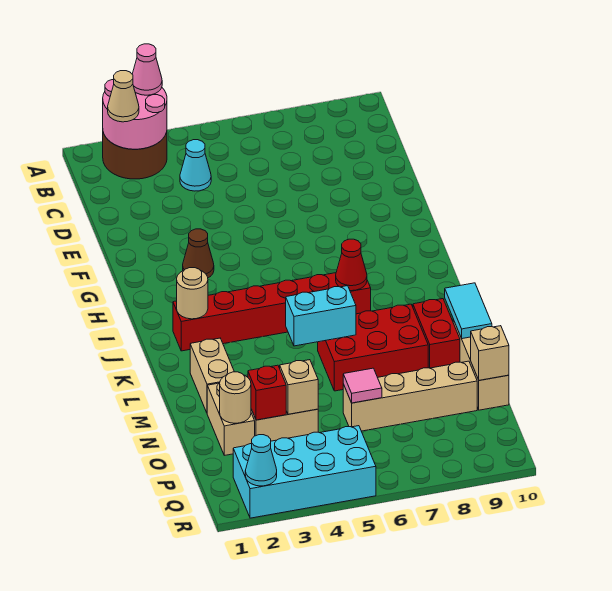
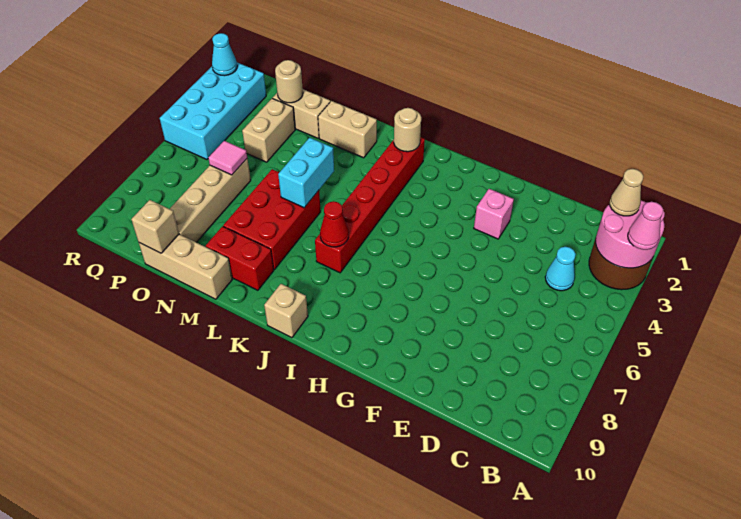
none -> pink brick F3 level 1
brown cone G3 level 1 -> none
cyan tile L10:M10 level 2 -> none
red brick O3 level 2 -> none
tan brick O4 level 2 -> tan brick J10 level 1

